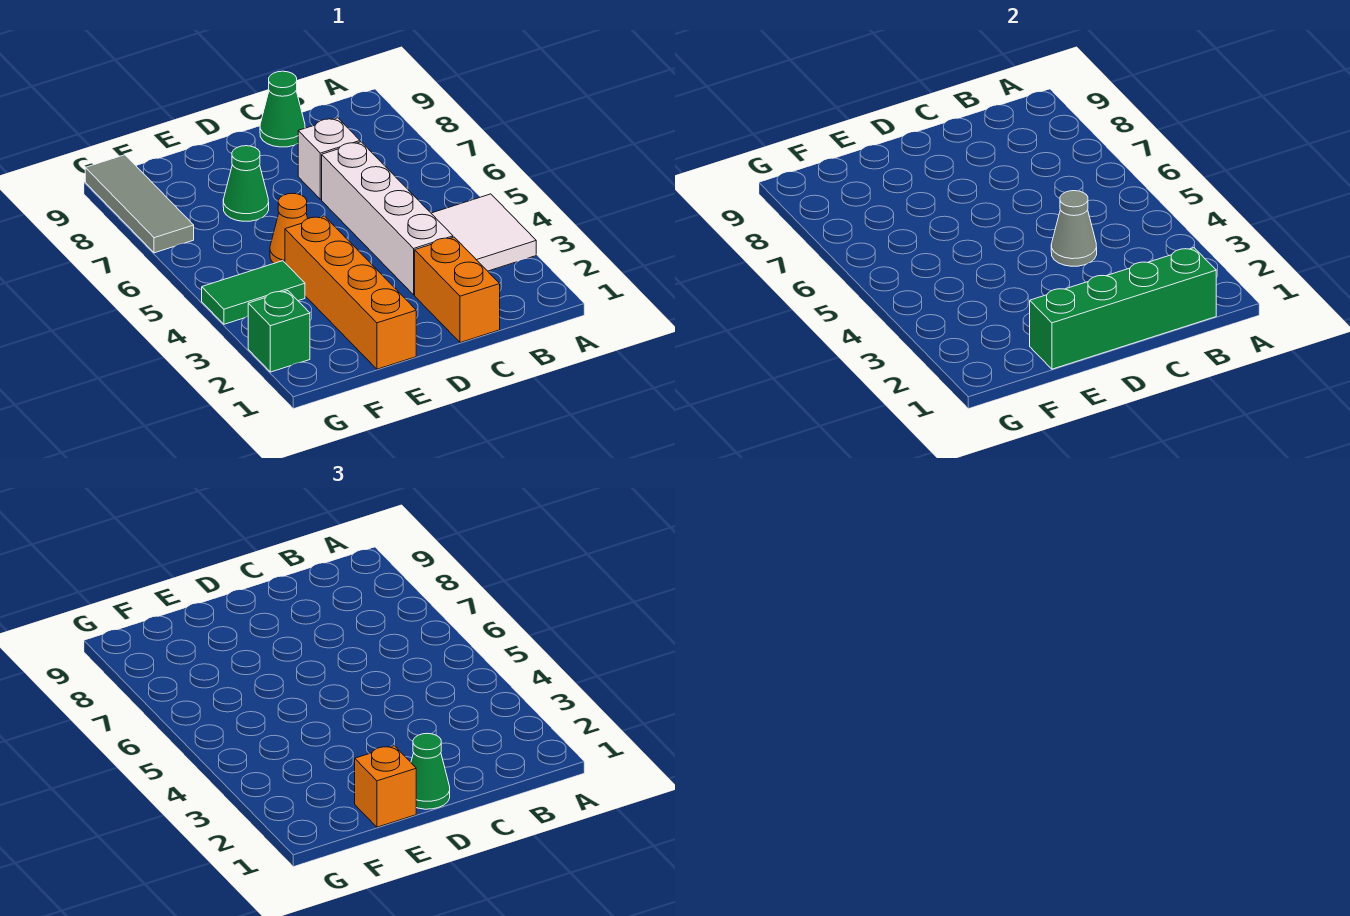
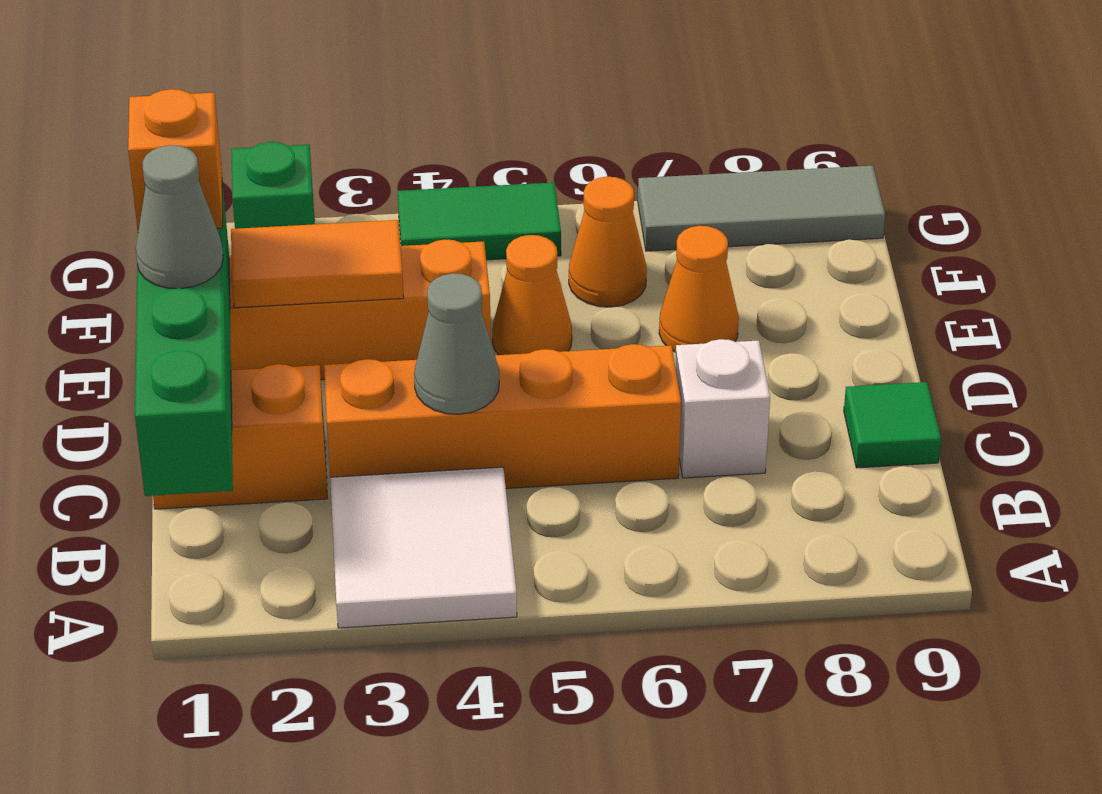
white brick C3:C6 level 1 -> orange brick C3:C6 level 1
green cone C9 level 1 -> green tile C9 level 1
green cone D1 level 3 -> grey cone D1 level 3
none -> orange tile E2:E3 level 2
green cone E7 level 1 -> orange cone E7 level 1
green tile F4:G4 level 1 -> green tile G4:G5 level 1
none -> orange cone F6 level 1

